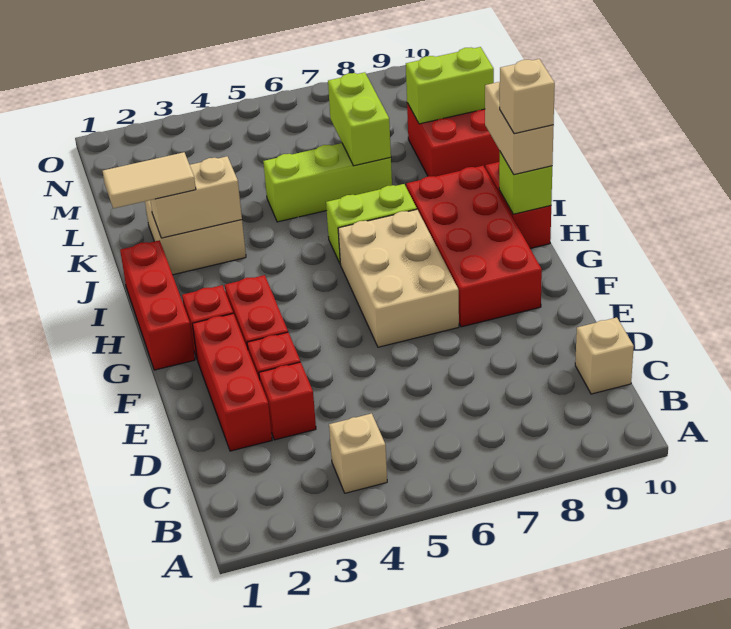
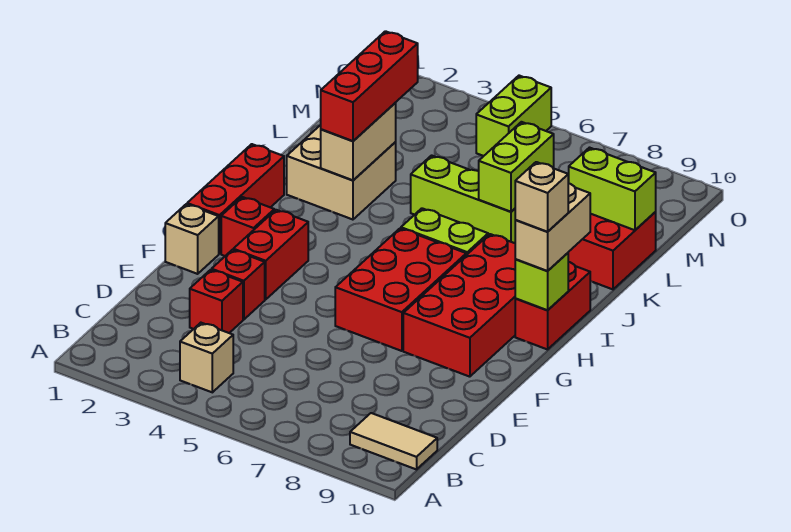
tan brick C10 level 1 -> tan brick F1 level 1
red brick D2:F2 level 1 -> red brick J3:L3 level 3
tan brick F6:H7 level 1 -> red brick F6:H7 level 1
tan tile J1:J2 level 3 -> tan tile B9:B10 level 1
tan brick J2:J3 level 2 -> tan brick J3:K3 level 2
none -> lime brick N5:O5 level 1

